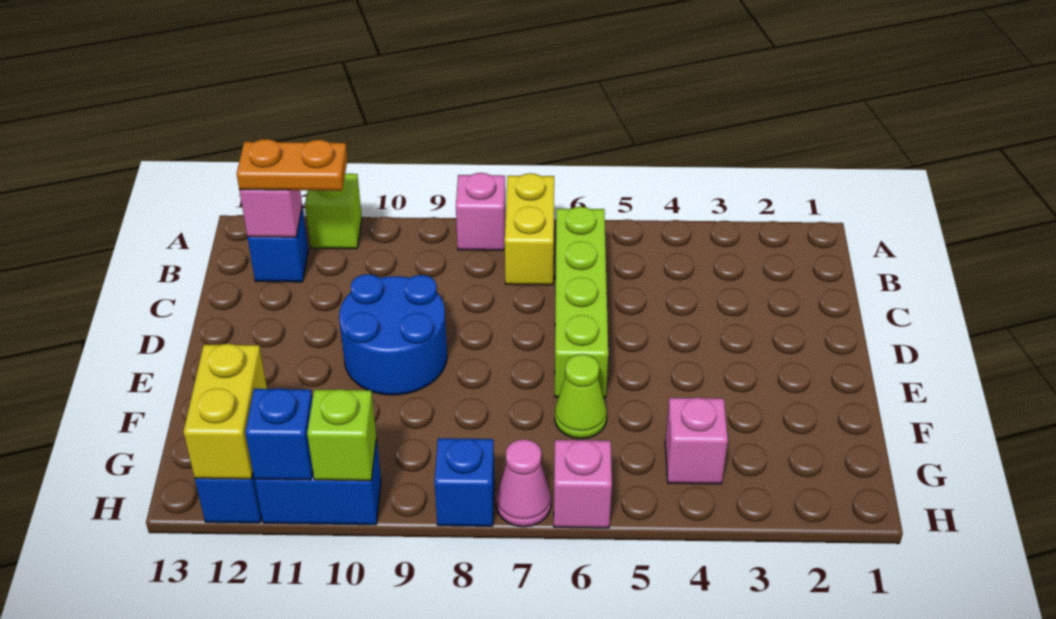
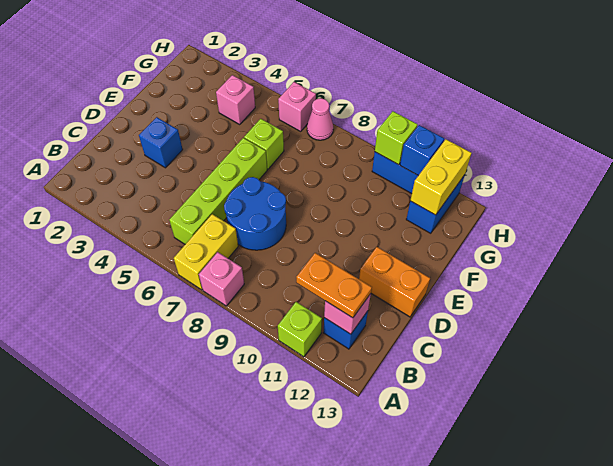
blue round brick D9:E10 level 1 -> blue round brick C7:D8 level 1
none -> orange brick D12:D13 level 1
lime cone F6 level 1 -> lime brick F6 level 1
blue brick H8 level 1 -> blue brick D3 level 1

